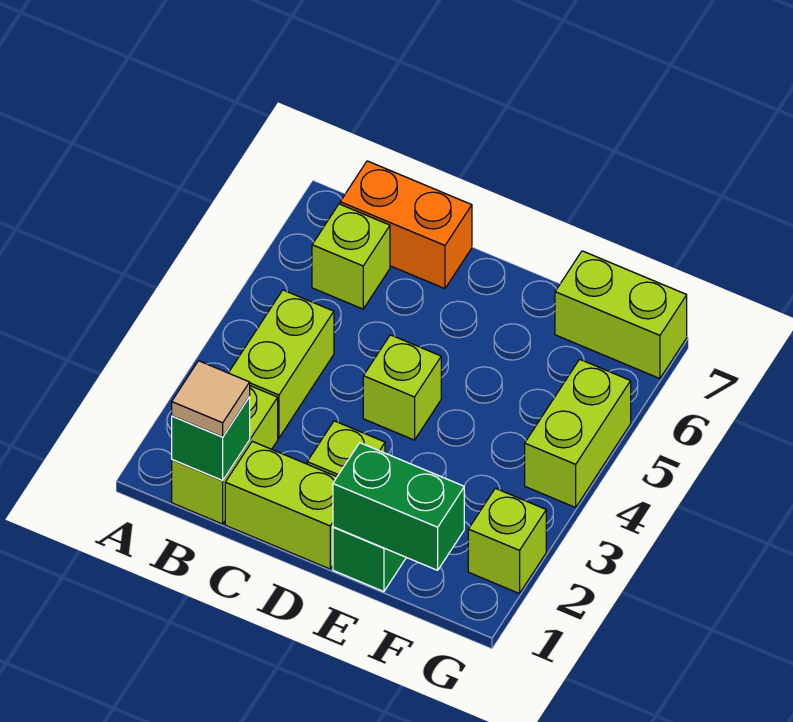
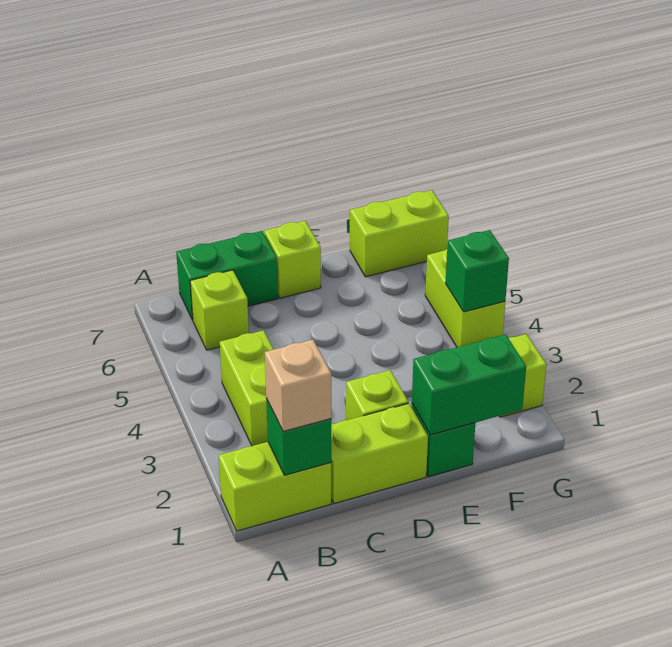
lime brick B1:B2 level 1 -> lime brick A1:B1 level 1
tan tile B1 level 3 -> tan brick B1 level 3
orange brick B7:C7 level 1 -> green brick B7:C7 level 1
lime brick D4 level 1 -> lime brick D7 level 1
none -> green brick G4 level 2

